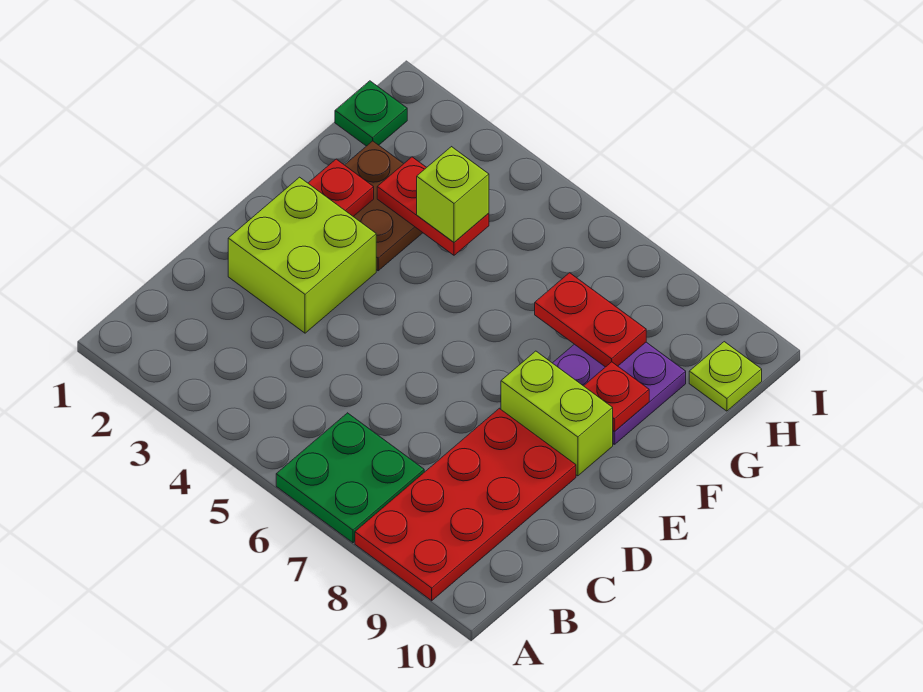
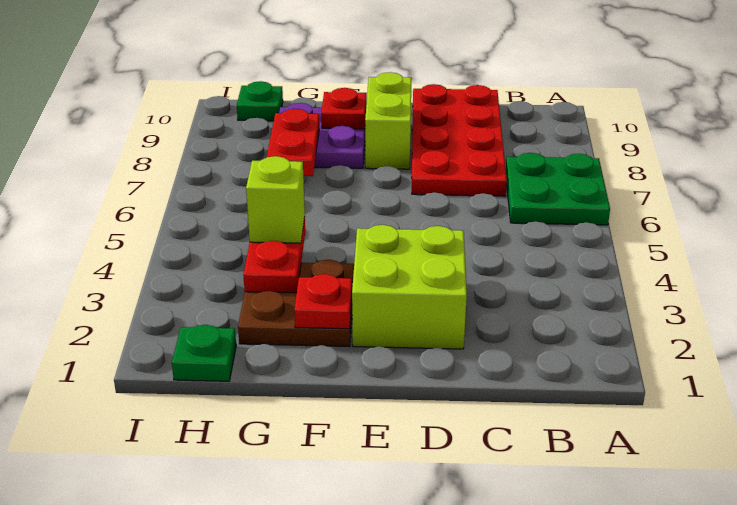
red plate A8:D9 level 1 -> red plate C7:D10 level 1
lime plate H10 level 1 -> green plate H10 level 1

